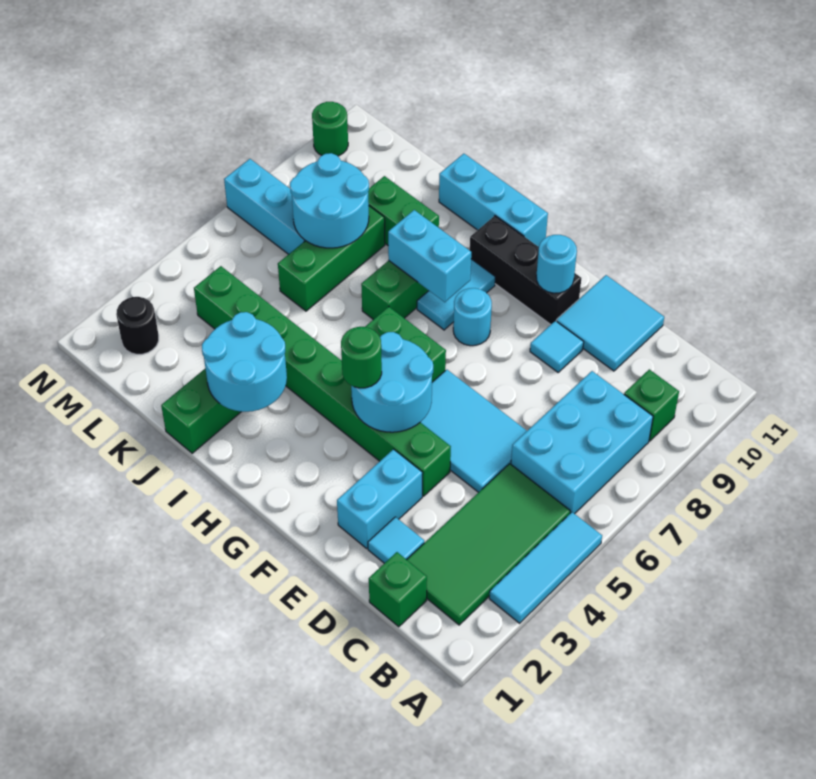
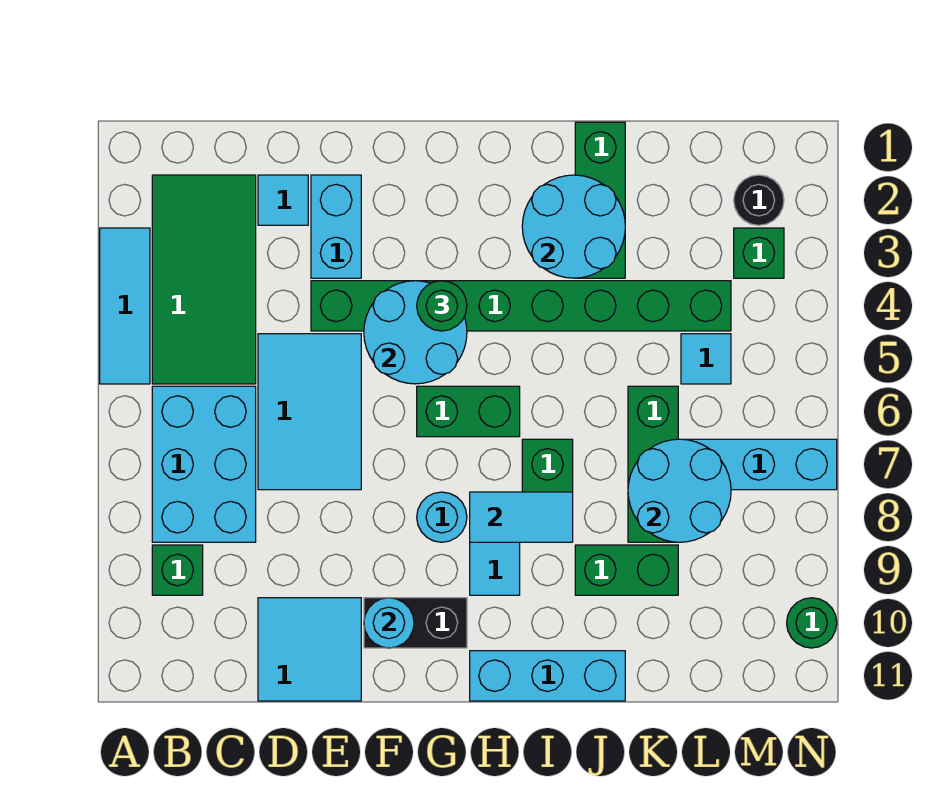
green brick C1 level 1 -> green brick M3 level 1
cyan tile D5:F6 level 1 -> cyan tile D5:E7 level 1
cyan tile E9 level 1 -> cyan tile L5 level 1
black brick F10:H10 level 1 -> black brick F10:G10 level 1
cyan brick H8:I8 level 2 -> cyan tile H8:I8 level 2

